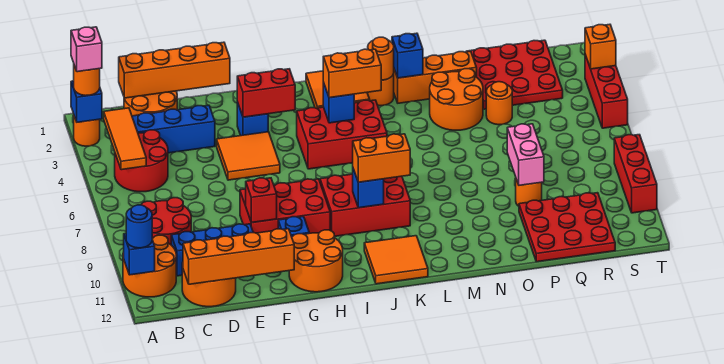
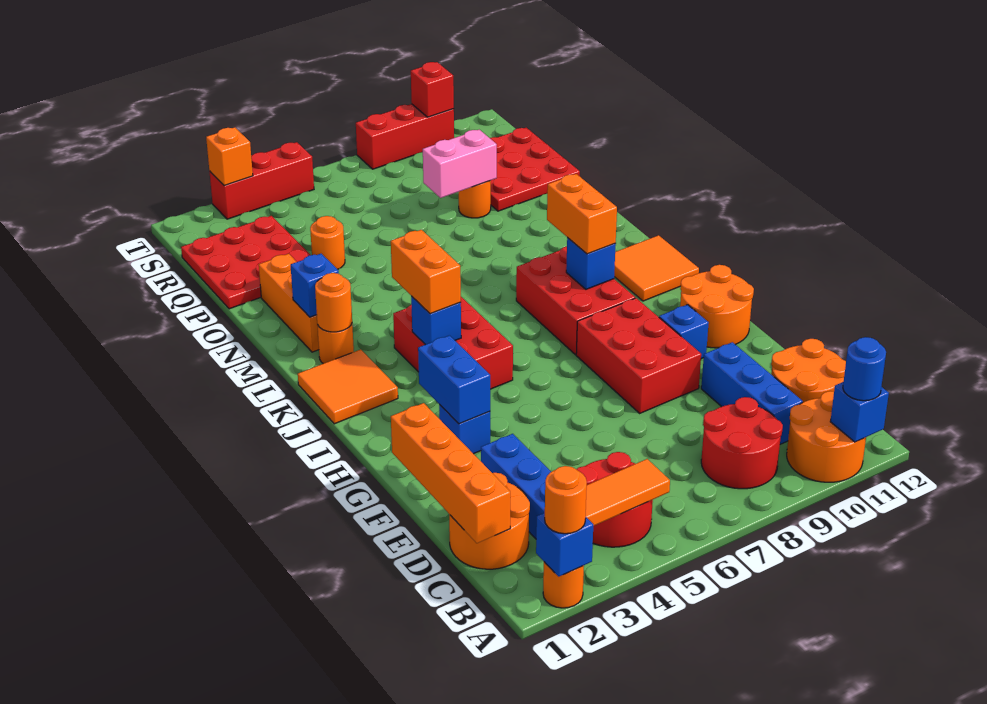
pink brick A2 level 4 -> none
orange brick C12:F12 level 2 -> none
orange tile F4:G5 level 1 -> none
red brick F9 level 2 -> red brick T10 level 2
red brick G3:H3 level 2 -> blue brick G3:H3 level 2
orange round brick N3:O4 level 1 -> none

